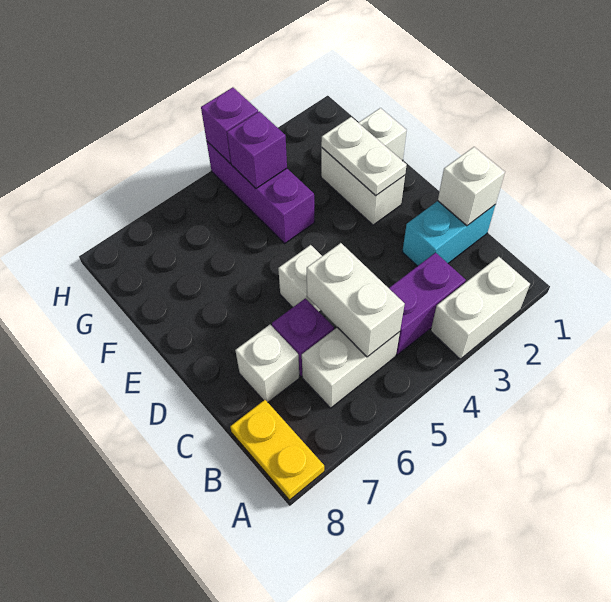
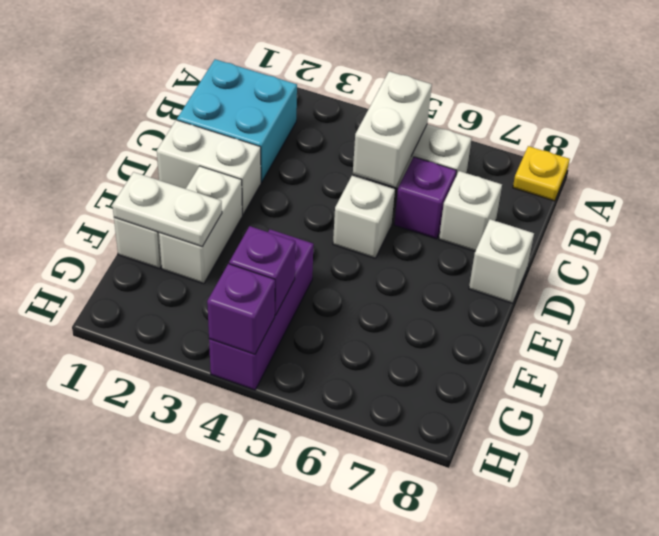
white brick A2:A3 level 1 -> white brick D1:D2 level 1
yellow plate A8:B8 level 1 -> yellow plate A8 level 1
purple brick B3:B4 level 1 -> none
cyan brick C1:C2 level 1 -> cyan brick B1:C2 level 1
white brick C1 level 2 -> white brick D8 level 1
white plate E2:F2 level 2 -> white plate F1:F2 level 2

